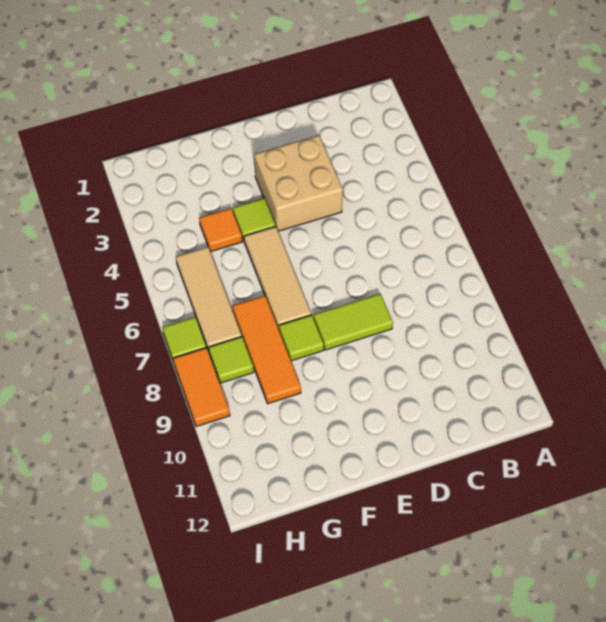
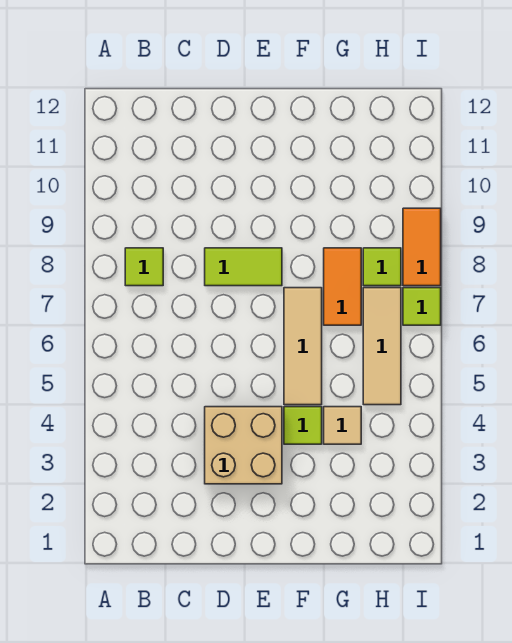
lime tile F8 level 1 -> lime tile B8 level 1
orange tile G4 level 1 -> tan tile G4 level 1
orange tile G7:G9 level 1 -> orange tile G7:G8 level 1

